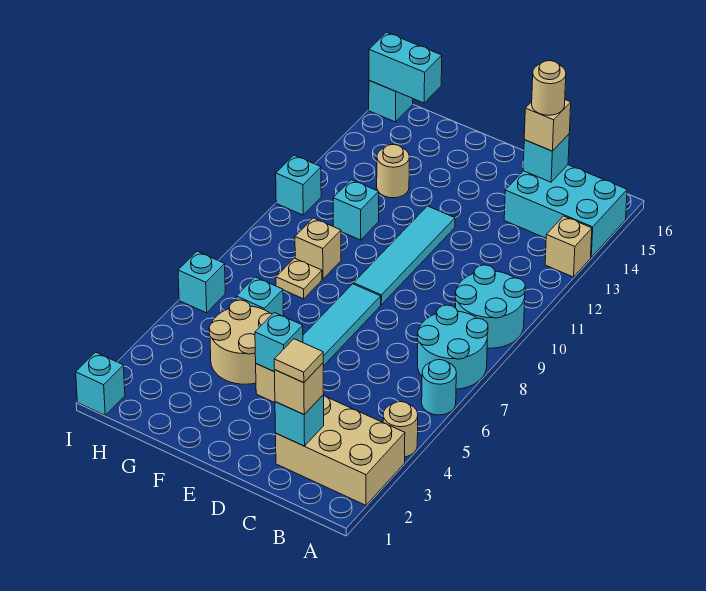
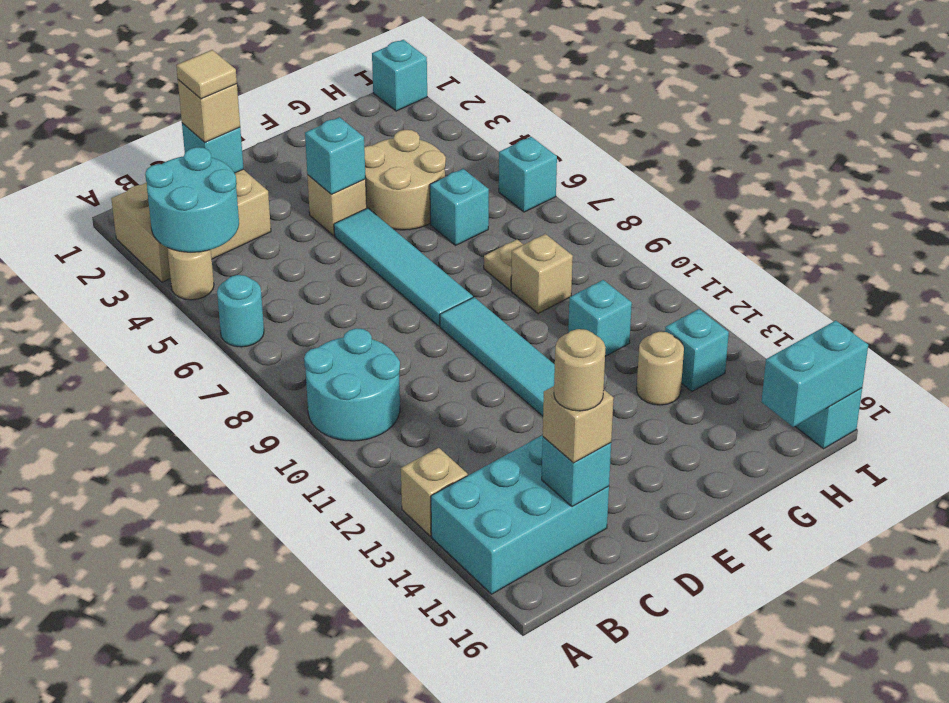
cyan round brick A7:B8 level 1 -> cyan round brick A3:B4 level 2
cyan brick I11 level 1 -> cyan brick H13 level 1

